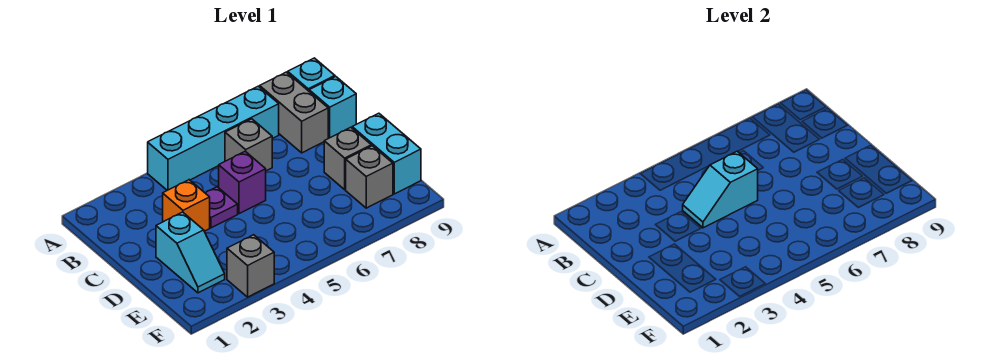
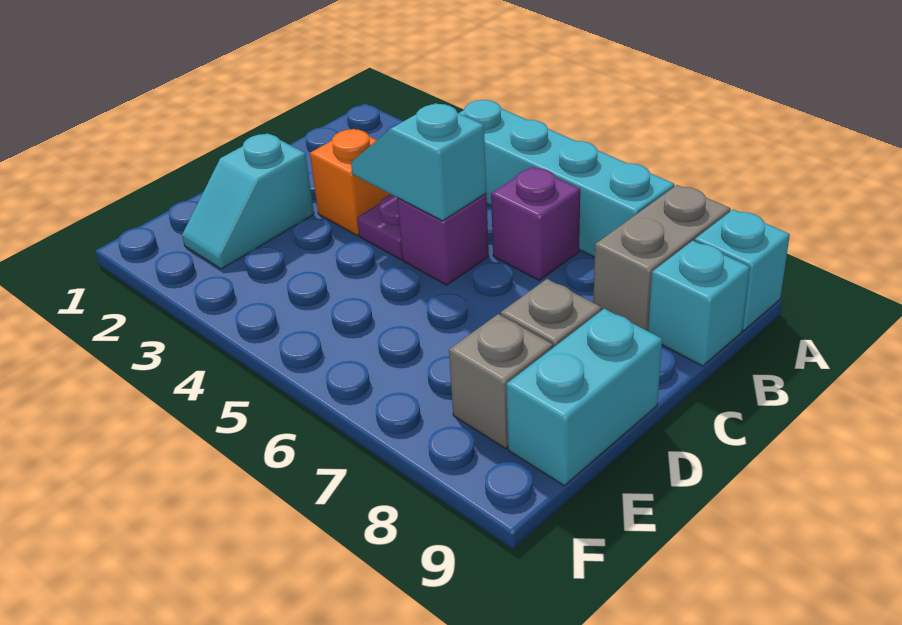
grey brick B6 level 1 -> purple brick B6 level 1
grey brick F3 level 1 -> none

